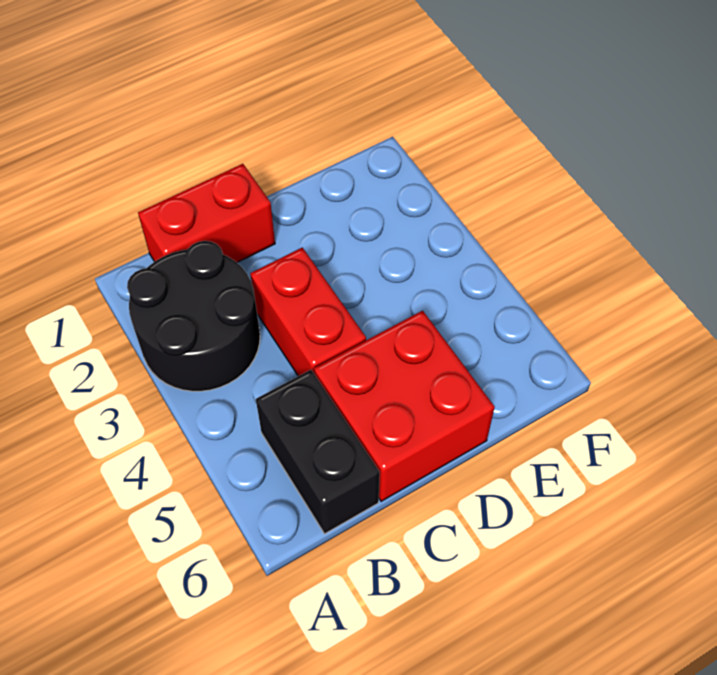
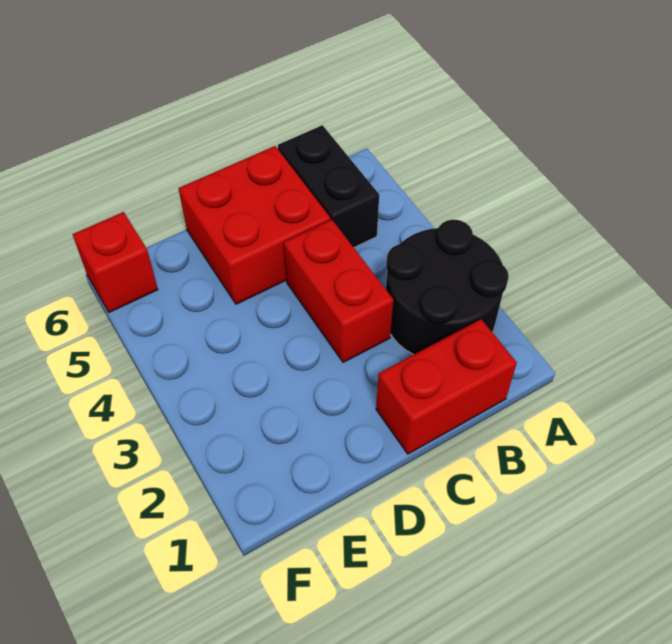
none -> red brick F6 level 1

